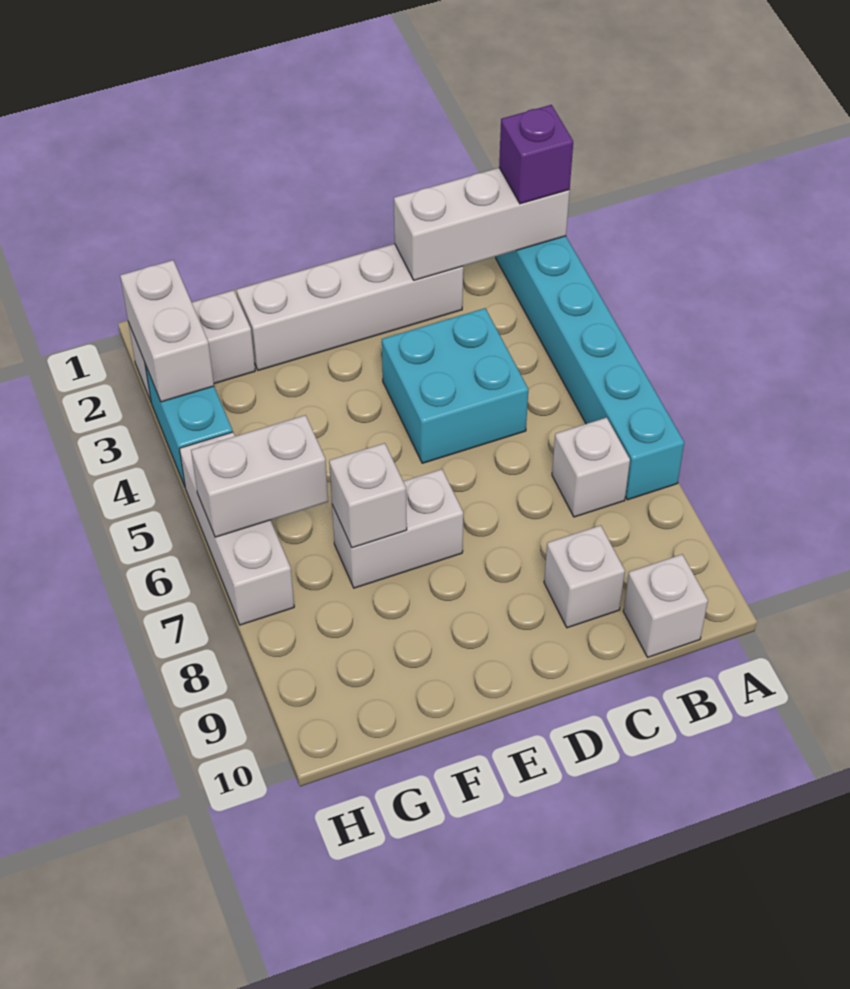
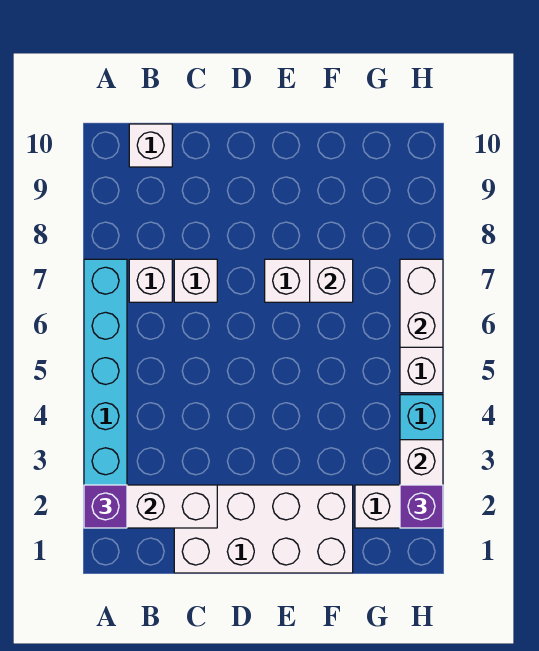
white brick C2:F2 level 1 -> white brick C1:F2 level 1
cyan brick C4:D5 level 1 -> none
white brick C9 level 1 -> white brick C7 level 1
white brick G6:H6 level 2 -> white brick H6:H7 level 2
none -> purple brick H2 level 3

